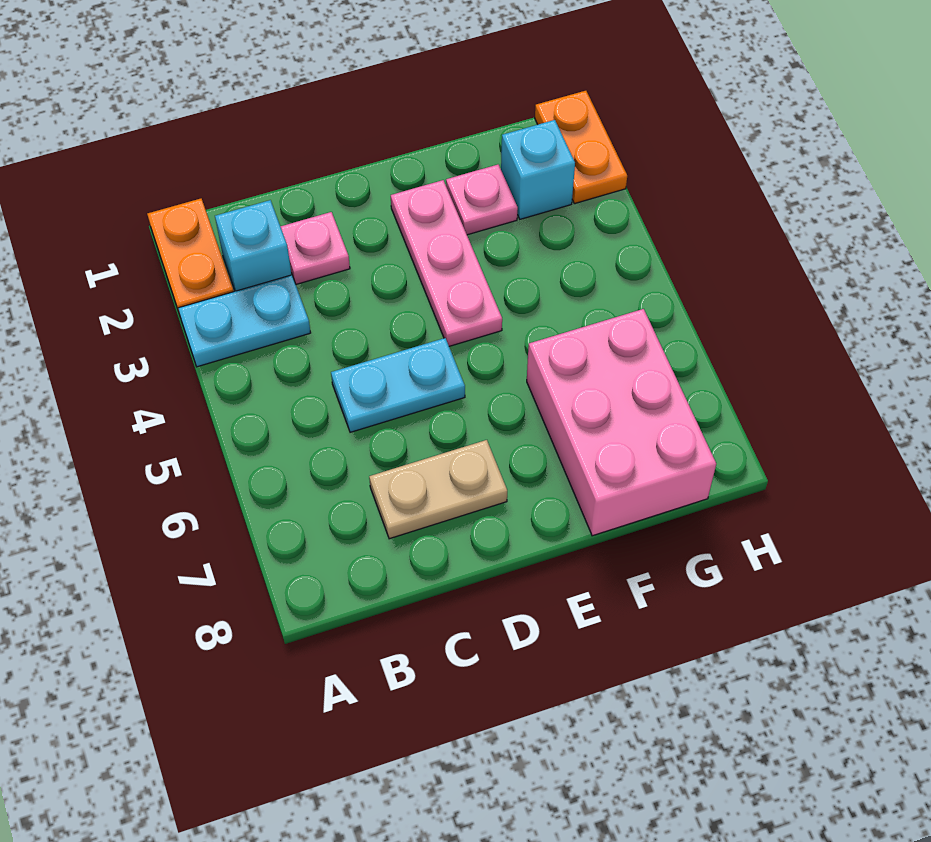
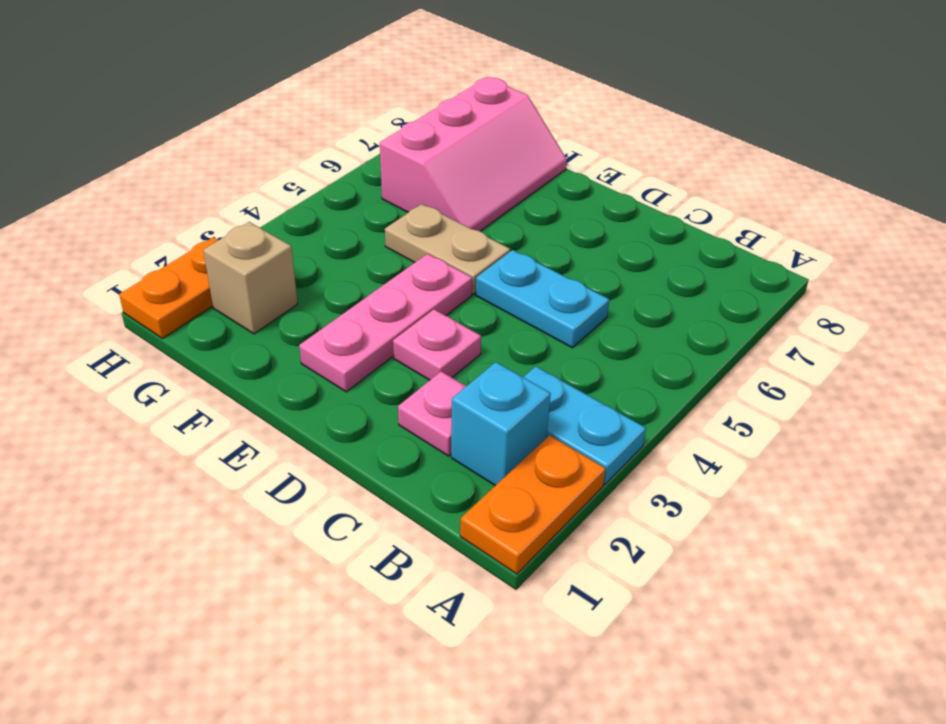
tan plate C7:D7 level 1 -> tan plate E5:F5 level 1
pink plate F2 level 1 -> pink plate D3 level 1
pink brick F6:G8 level 1 -> pink slope F6:G8 level 1 top G
cyan brick G2 level 1 -> tan brick G2 level 1

